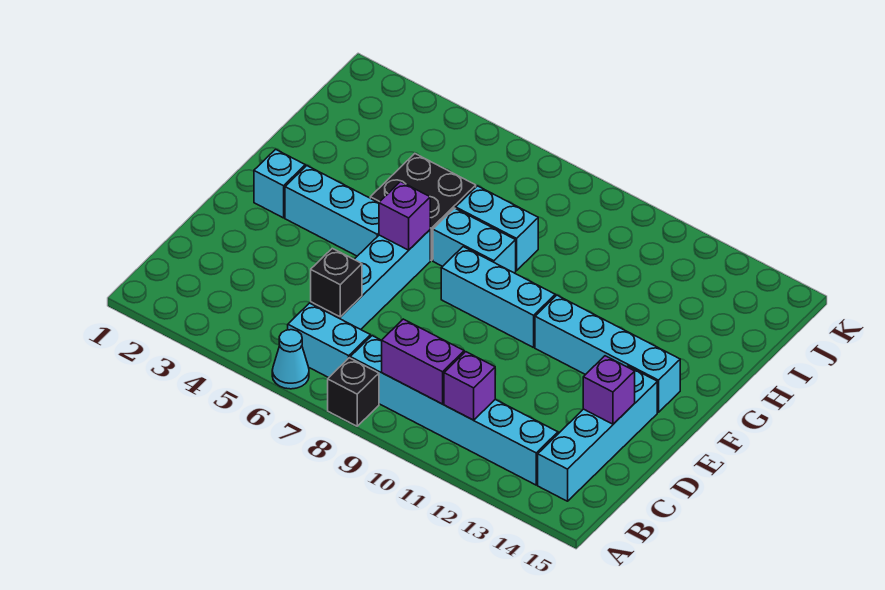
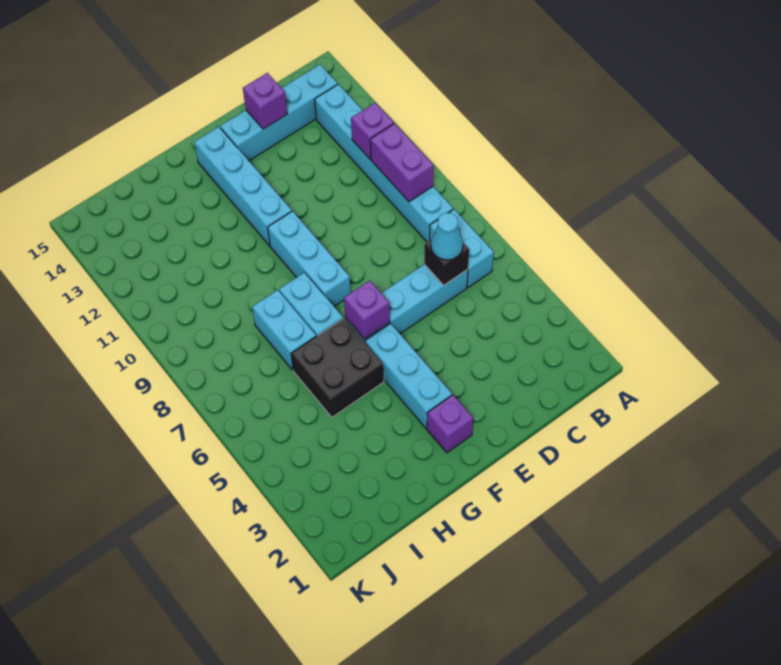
cyan cone A6 level 1 -> cyan cone C6 level 3
black brick A8 level 1 -> none
cyan brick F2 level 1 -> purple brick F2 level 1

